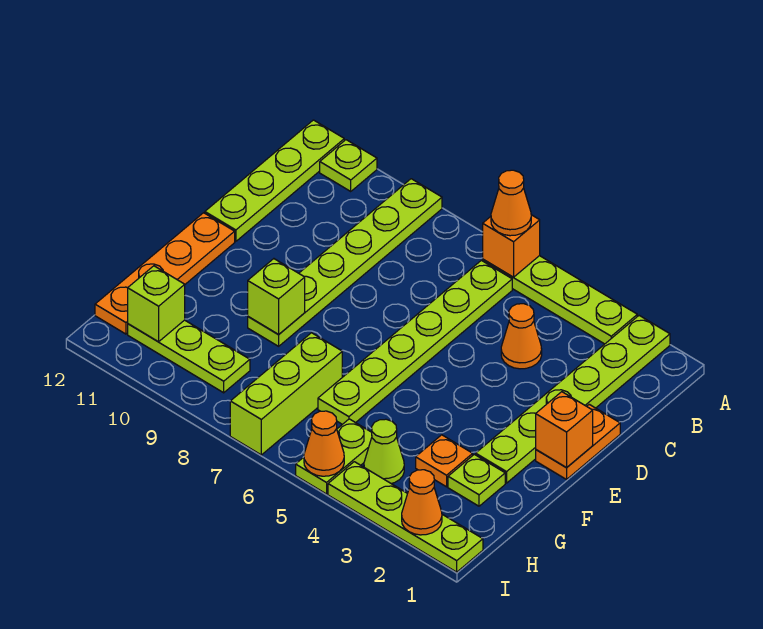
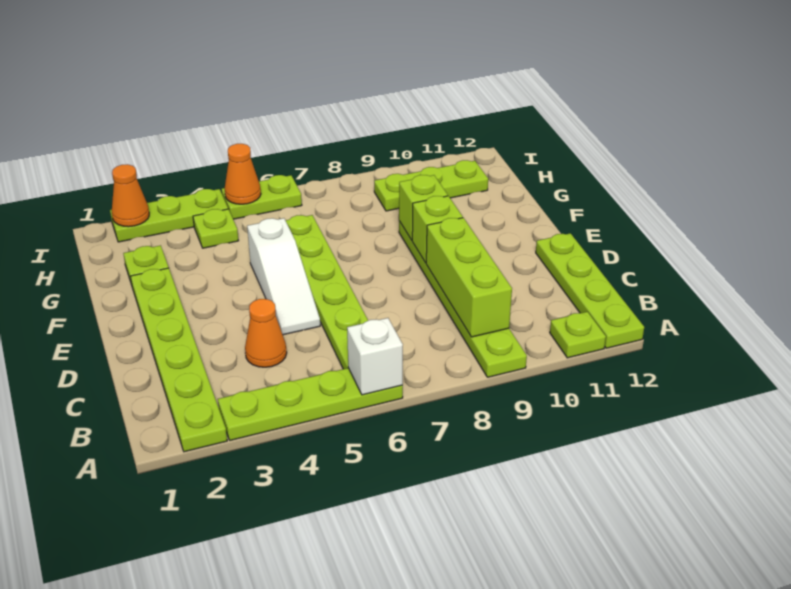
orange brick A6 level 2 -> white brick A6 level 2
orange cone A6 level 3 -> none
orange plate D1:E1 level 1 -> none
none -> white slope D5:F5 level 1 top F
orange brick E1 level 2 -> none
orange plate E12:H12 level 1 -> none
orange plate G3 level 1 -> none
lime brick G7:I7 level 1 -> lime brick B9:D9 level 2
lime cone H4 level 1 -> lime plate H4 level 1
lime plate H5:I5 level 1 -> lime plate I5:I6 level 1
lime brick H11 level 2 -> lime brick E9 level 2
lime plate I1:I4 level 1 -> lime plate I2:I4 level 1

